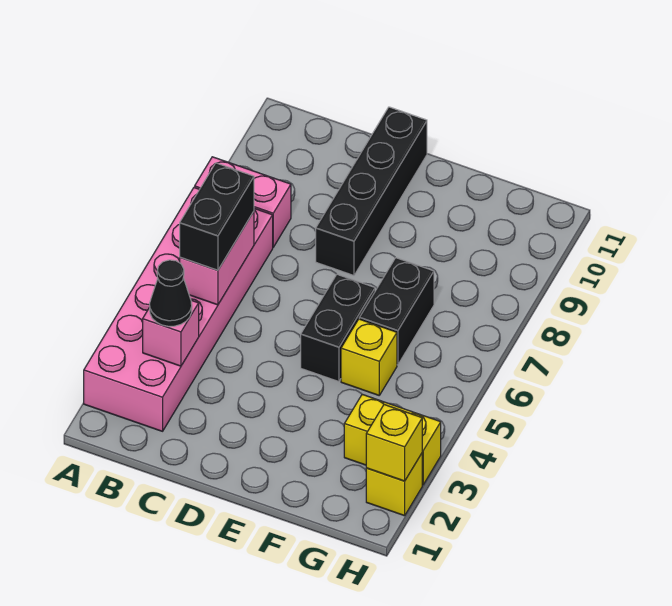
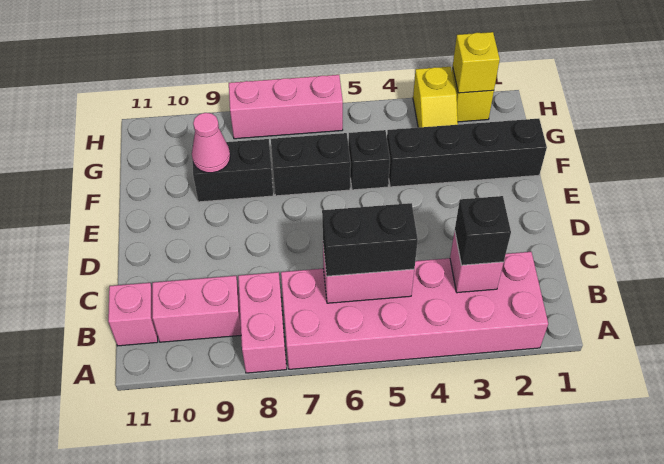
black cone B3 level 3 -> black brick B3 level 3
none -> pink brick B9:B10 level 1
none -> pink brick B11 level 1
black brick D8:D11 level 1 -> black brick F1:F4 level 1
black brick E5:E6 level 1 -> black brick F8:F9 level 1
yellow brick F5 level 1 -> black brick F5 level 1
none -> pink cone F9 level 2
yellow brick G3:H3 level 1 -> yellow slope G3:H3 level 1 top H
none -> pink brick H6:H8 level 1

